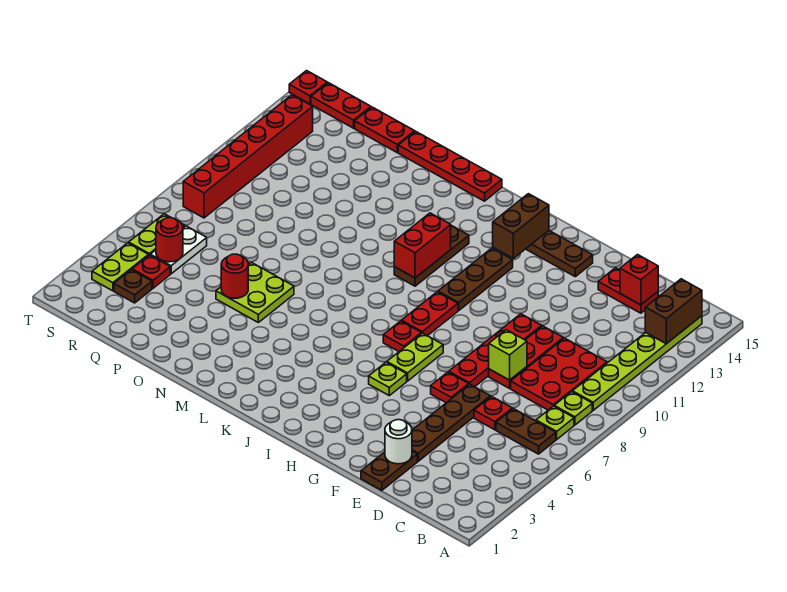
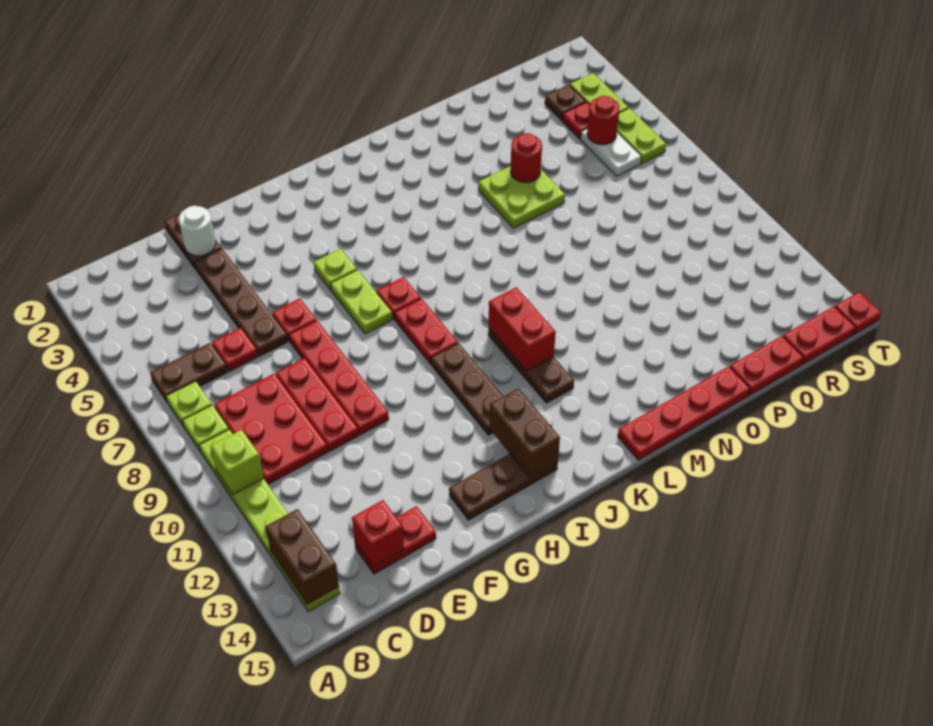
lime brick E8 level 2 -> lime brick B10 level 2
red brick S8:S13 level 1 -> none

